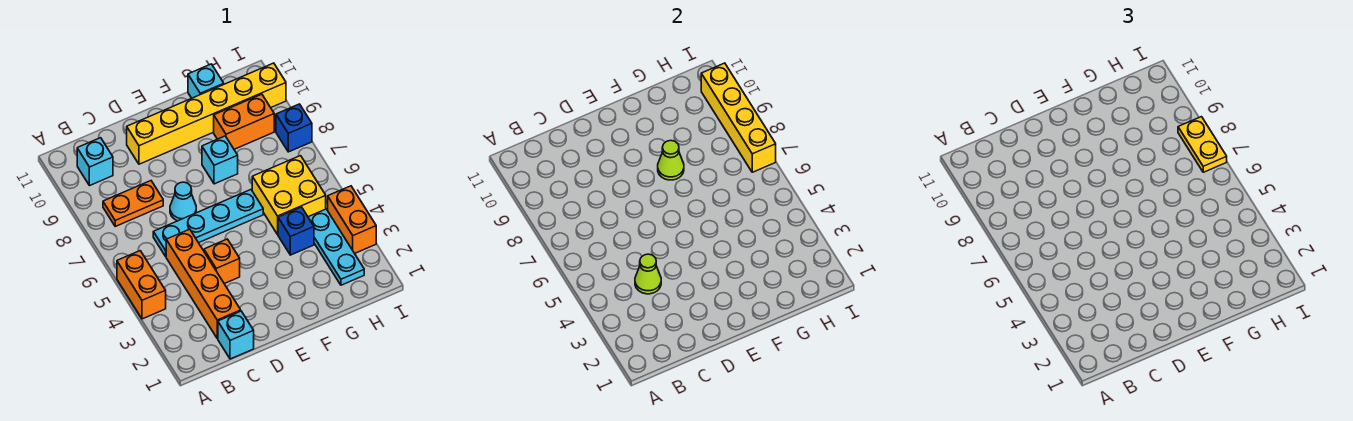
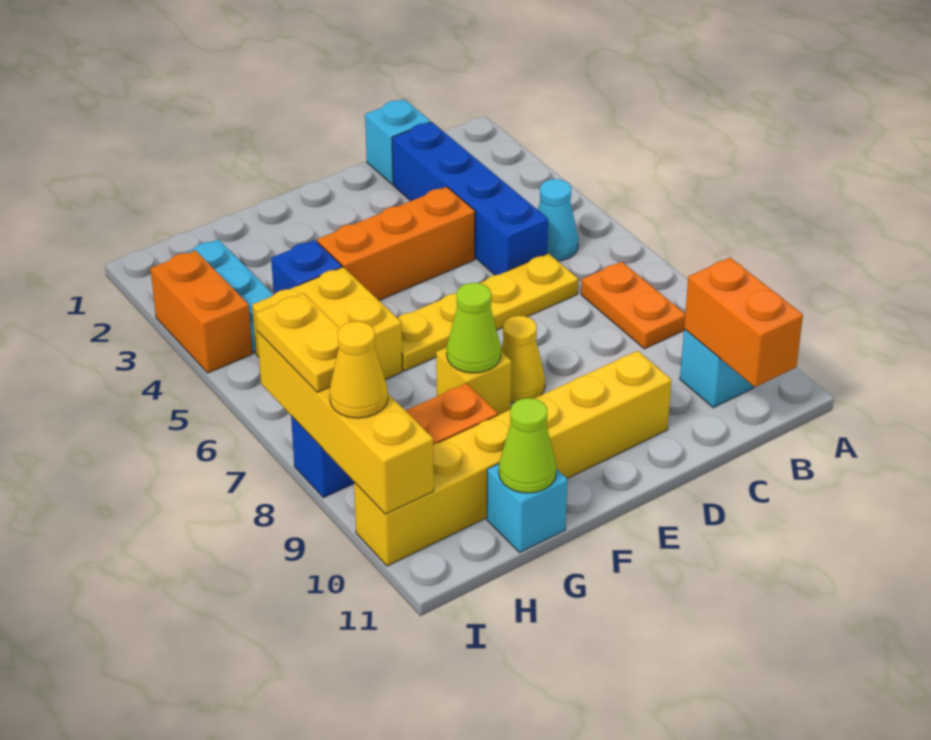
orange brick A4:A5 level 1 -> orange brick B10:B11 level 2
orange plate B8:C8 level 1 -> orange plate B7:B8 level 1
orange brick C2:C5 level 1 -> blue brick C2:C5 level 1
lime cone C4 level 2 -> lime cone G11 level 2
cyan plate C6:F6 level 1 -> yellow plate C6:F6 level 1
orange brick D4 level 1 -> orange brick D4:F4 level 1
cyan cone D7 level 1 -> cyan cone B5 level 1
none -> yellow cone E8 level 1
cyan brick F8 level 1 -> yellow brick F8 level 1
none -> yellow cone I9 level 3

